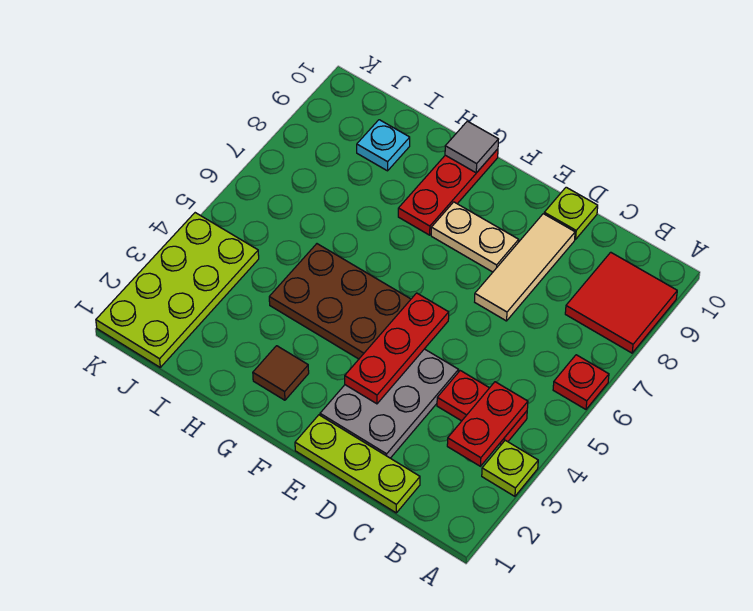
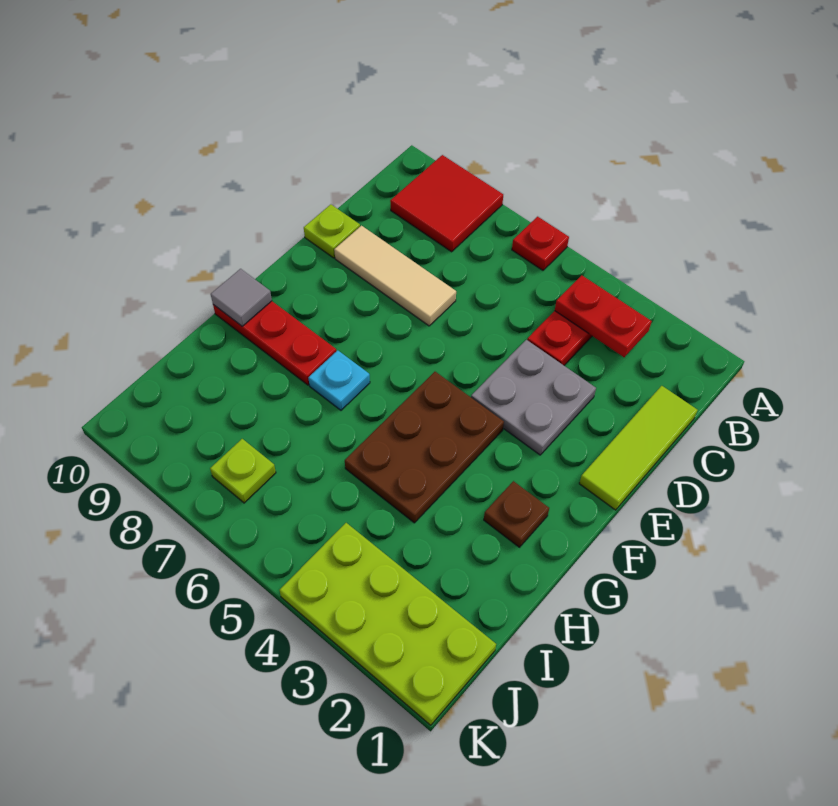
lime plate A3 level 1 -> lime plate J7 level 1
lime plate C1:E1 level 1 -> lime tile C1:E1 level 1
grey plate D2:E4 level 1 -> grey plate D3:E4 level 1
red plate E3:E5 level 2 -> none
tan plate E8:F8 level 1 -> none
brown tile G2 level 1 -> brown plate G2 level 1
cyan plate I9 level 1 -> cyan plate G7 level 1

